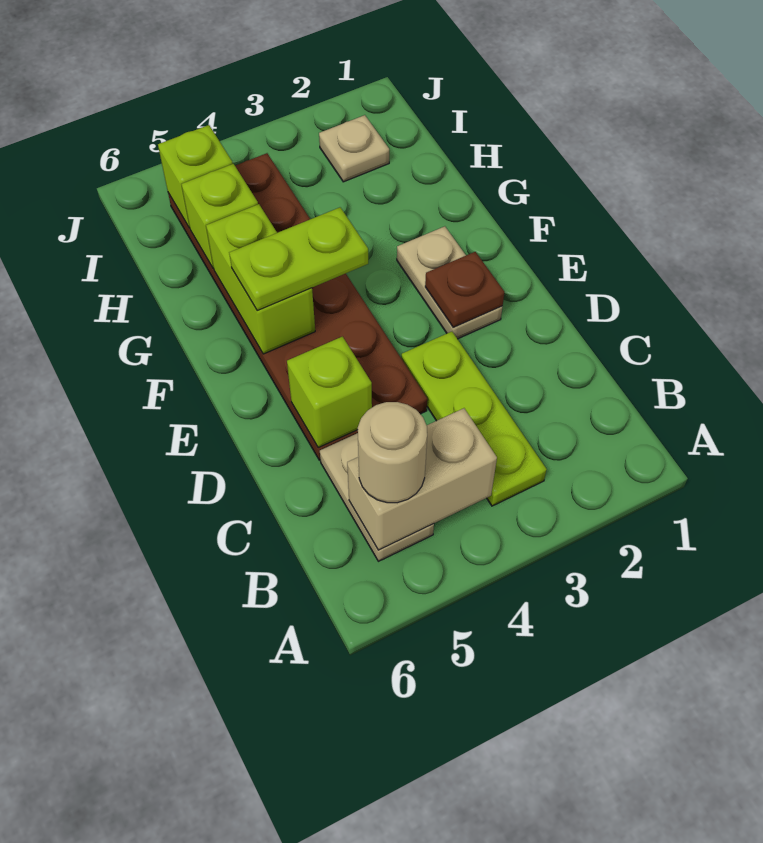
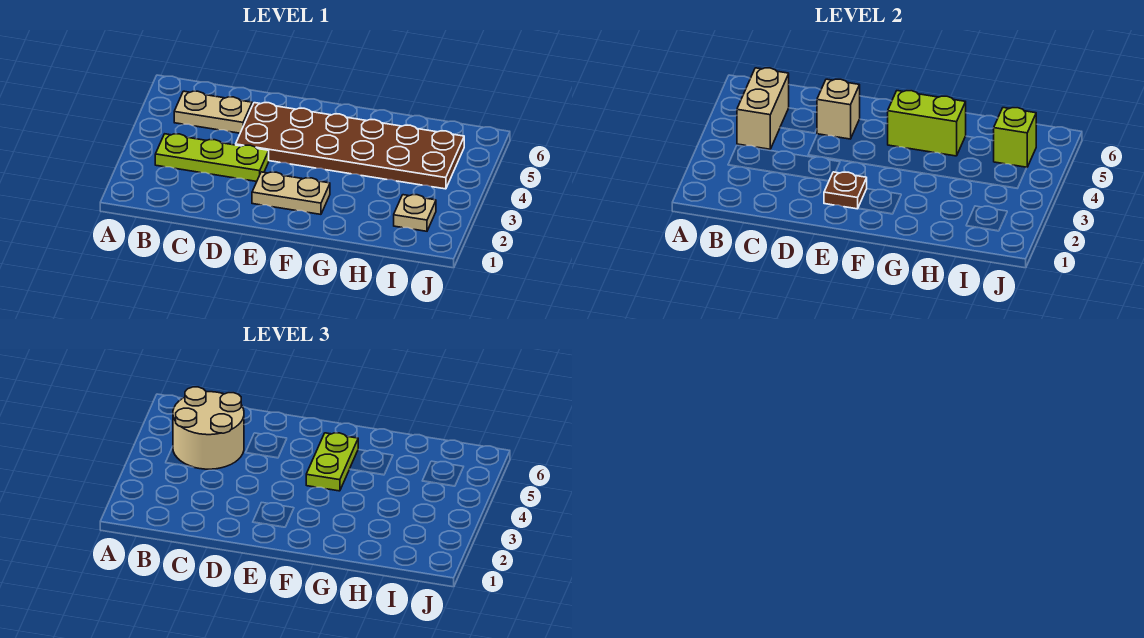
tan round brick B5 level 3 -> tan round brick B4:C5 level 3
lime brick D5 level 2 -> tan brick D5 level 2
lime brick H5 level 2 -> none

